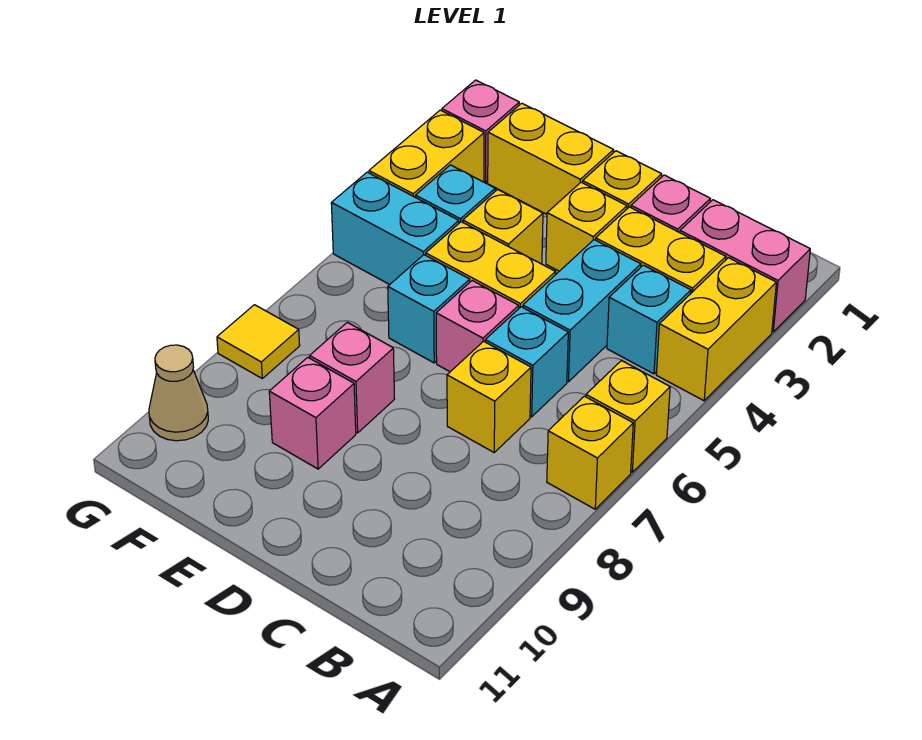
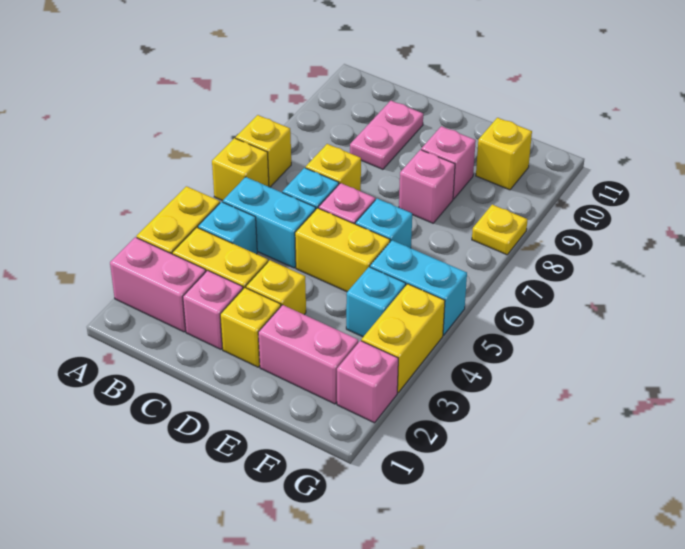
cyan brick C4:C5 level 1 -> cyan brick B5:C5 level 1
none -> pink plate C9:C10 level 1
yellow brick E2:F2 level 1 -> pink brick E2:F2 level 1
yellow brick E4 level 1 -> yellow brick F10 level 1
yellow tile G8 level 1 -> yellow plate G8 level 1
tan cone G10 level 1 -> none

